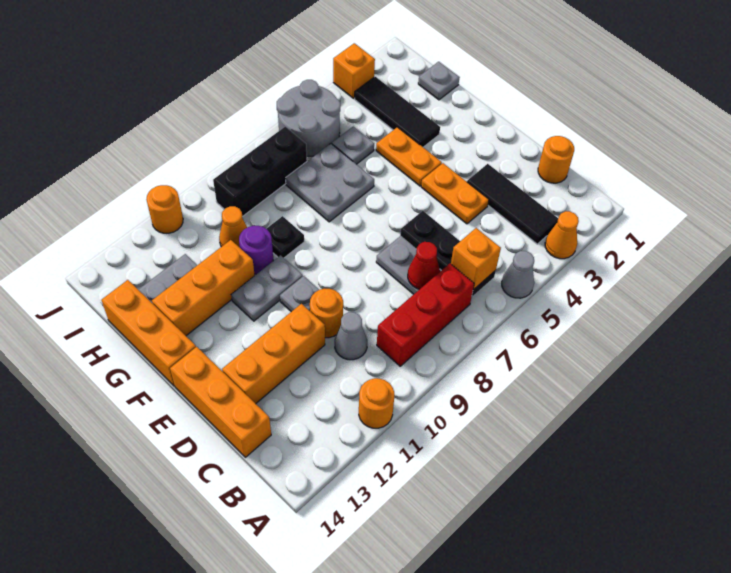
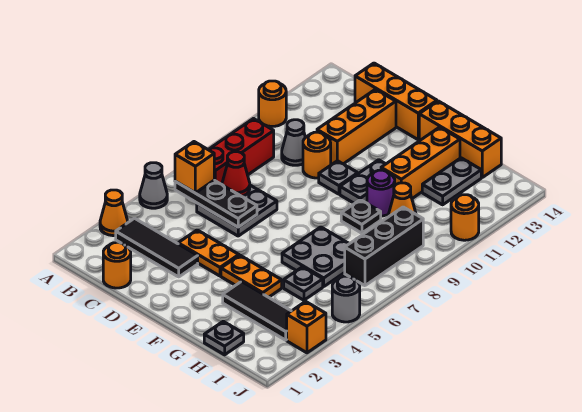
grey round brick I5:J6 level 1 -> grey round brick J5 level 1

